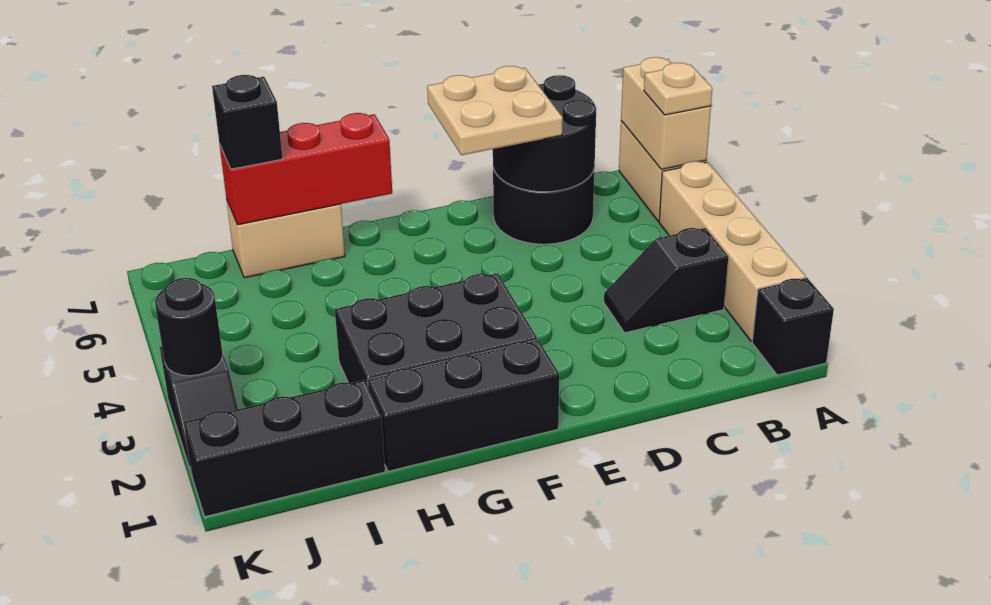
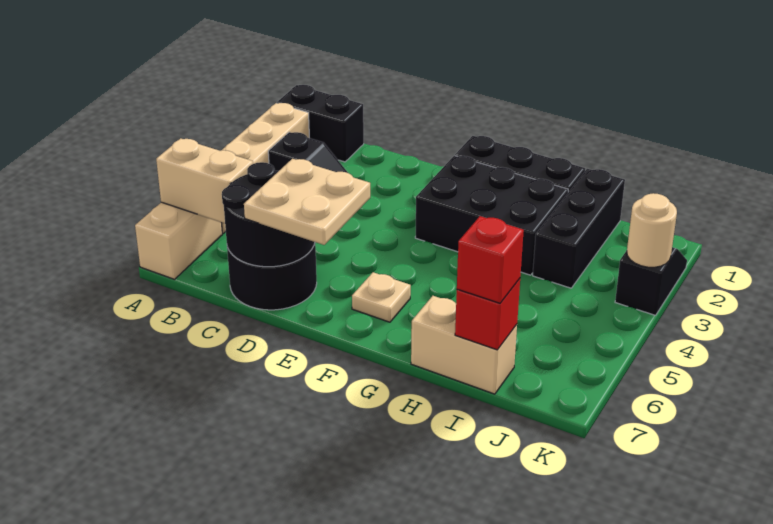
black brick A1 level 1 -> black brick A1:B1 level 1
tan brick A6:A7 level 2 -> tan brick A6:B6 level 2
tan plate A6 level 3 -> tan plate F6 level 1
red brick G7:I7 level 2 -> red brick I7 level 2
black brick I1:K1 level 1 -> black brick I1:I3 level 1
black brick I7 level 3 -> red brick I7 level 3
black round brick K3 level 2 -> tan round brick K3 level 2

